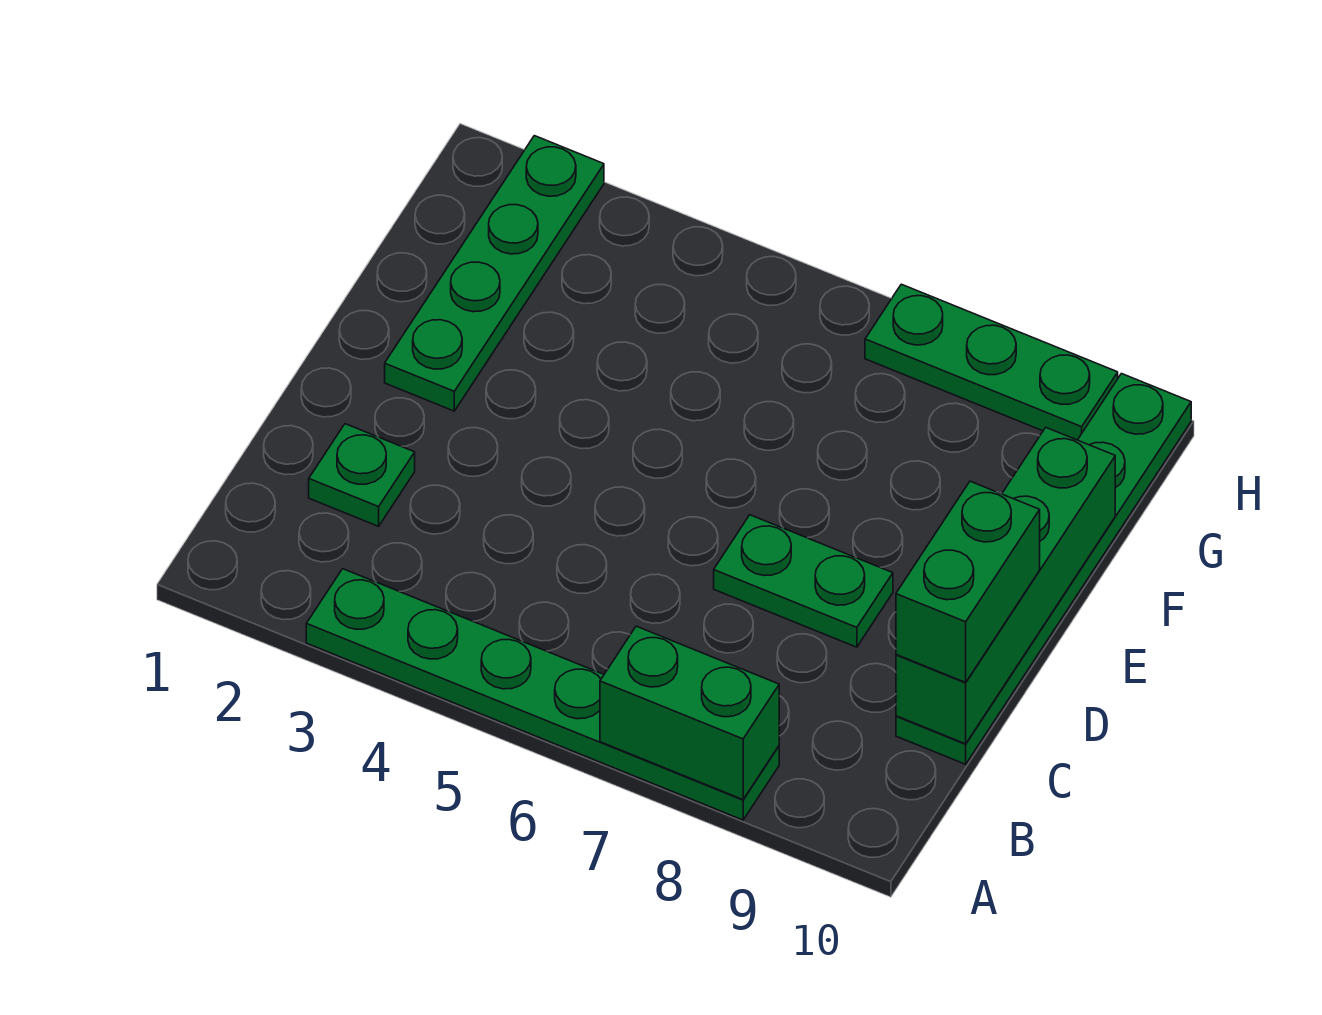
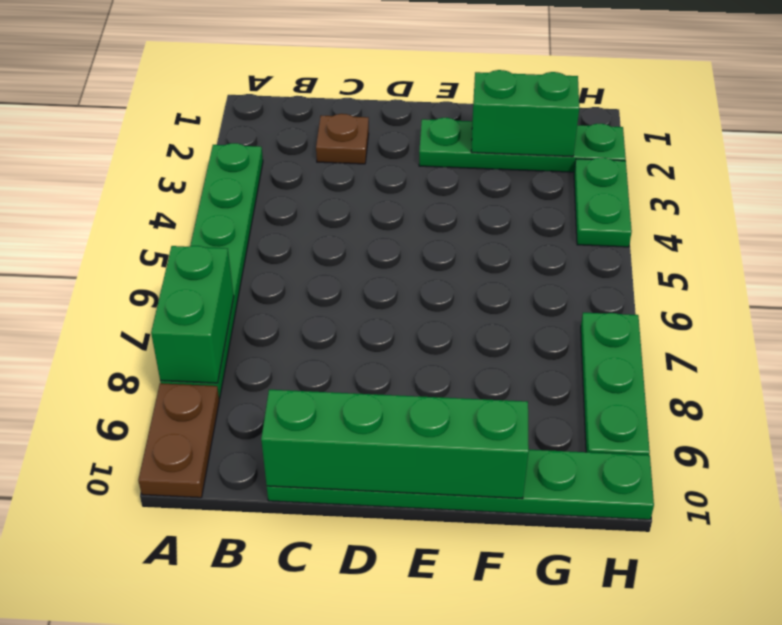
none -> brown plate A9:A10 level 1
green plate C2 level 1 -> brown plate C2 level 1
green brick C10:D10 level 3 -> green brick F2:G2 level 2
green plate D7:D8 level 1 -> green plate H3:H4 level 1

